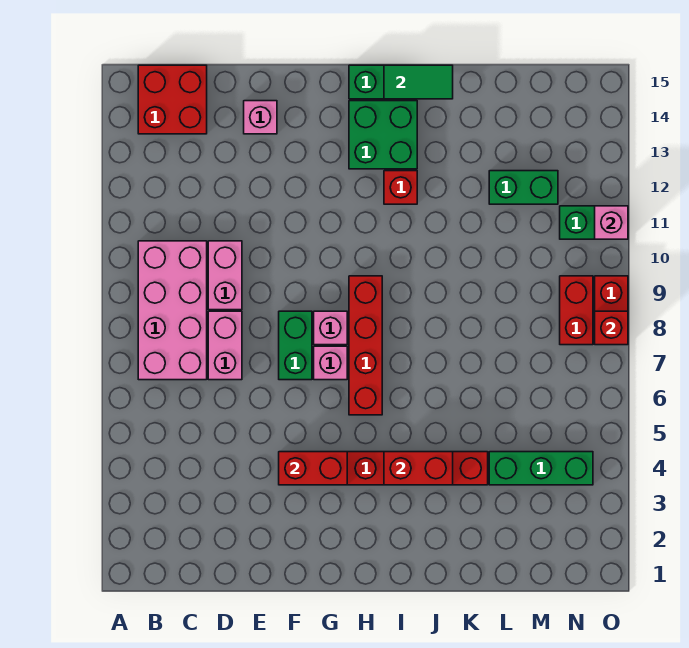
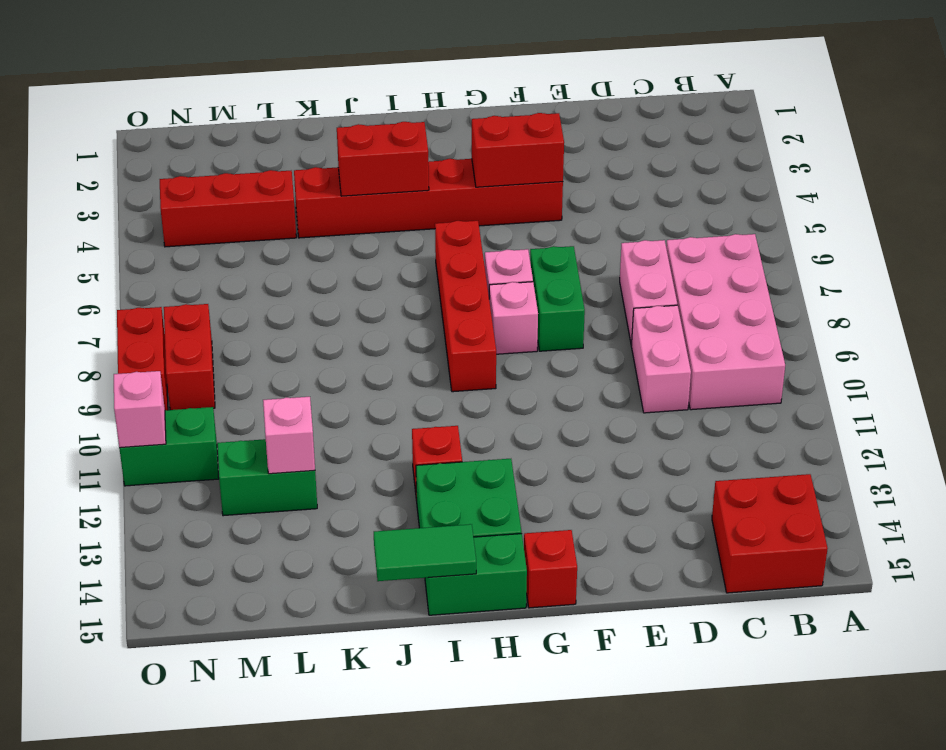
pink brick E14 level 1 -> pink brick L12 level 2
green brick L4:N4 level 1 -> red brick L4:N4 level 1
red brick O8 level 2 -> red brick G15 level 1

